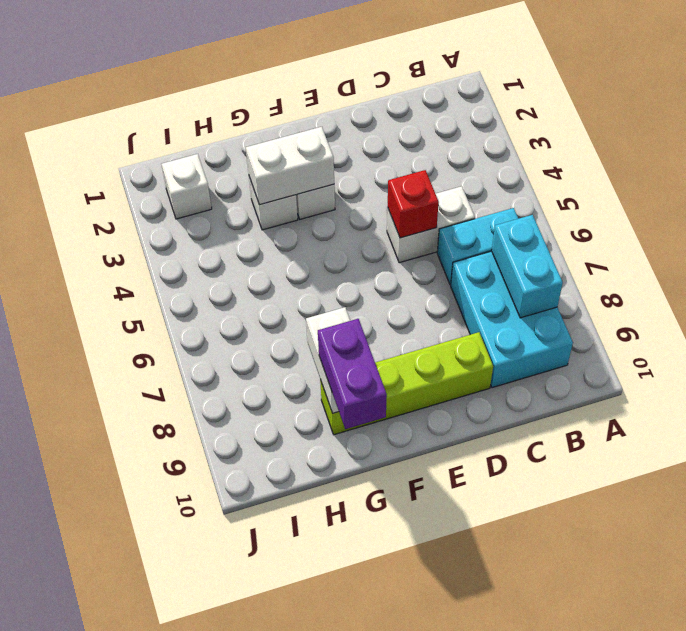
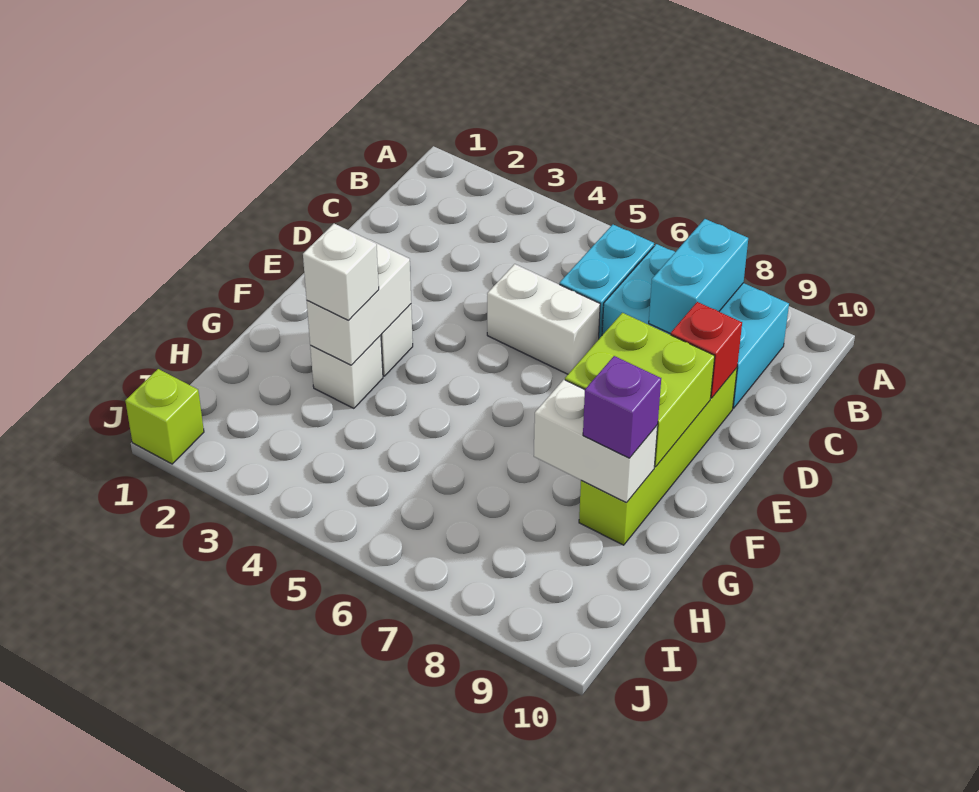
cyan brick B7:B8 level 2 -> cyan brick B8:C8 level 2
white brick C5:D5 level 1 -> white brick D5:D6 level 1
red brick D5 level 2 -> red brick D9 level 2
none -> lime brick E8:F9 level 2
purple brick G9:G10 level 3 -> purple brick G9 level 3
white brick I2 level 1 -> white brick G3 level 3
none -> lime brick J1 level 1

